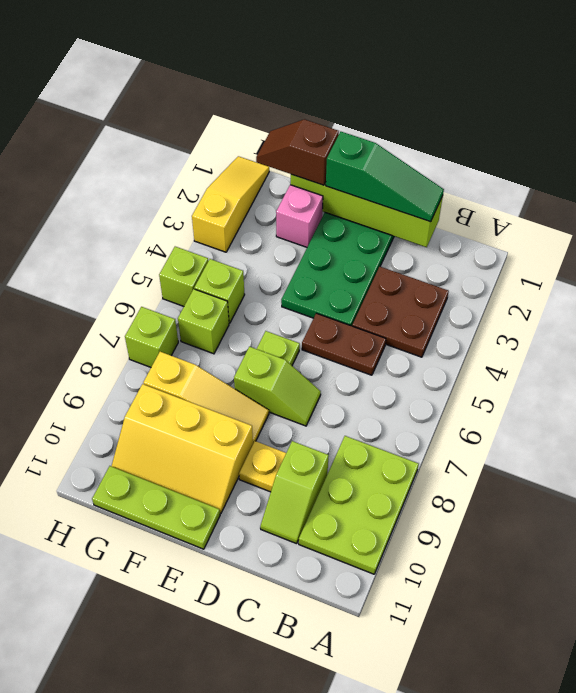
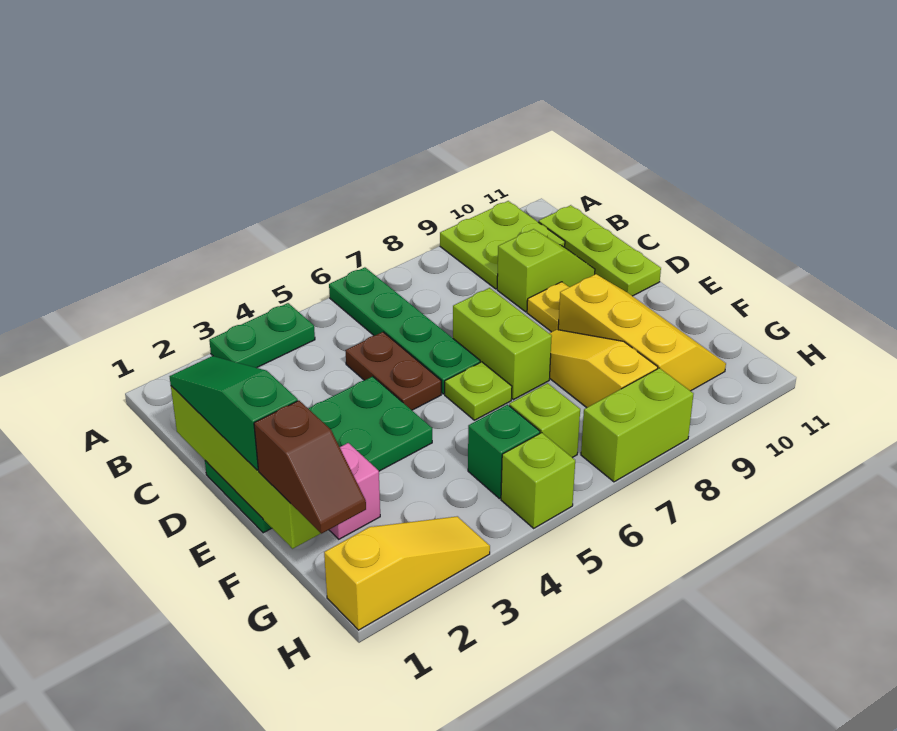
none -> green plate A3:A4 level 1
none -> green plate A6:D6 level 1
lime plate A8:B10 level 1 -> lime plate A9:B10 level 1
brown plate B3:C4 level 1 -> none
lime slope D7:E7 level 1 top E -> lime brick D7:E7 level 1
lime plate E11:G11 level 1 -> lime plate B11:D11 level 1
lime brick G5 level 1 -> green brick G5 level 1
yellow slope H1:H3 level 1 top 3 -> yellow slope H1:H3 level 1 top 1
lime brick H7 level 1 -> lime brick H7:H8 level 1

